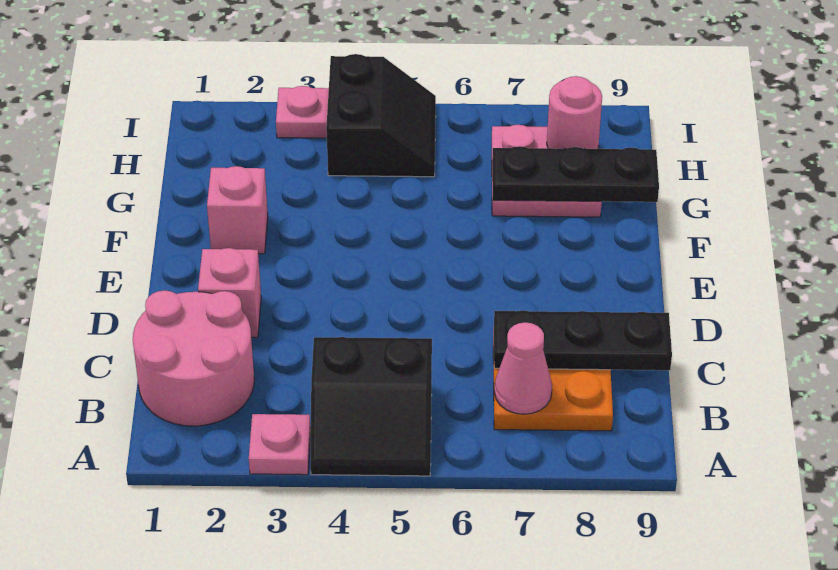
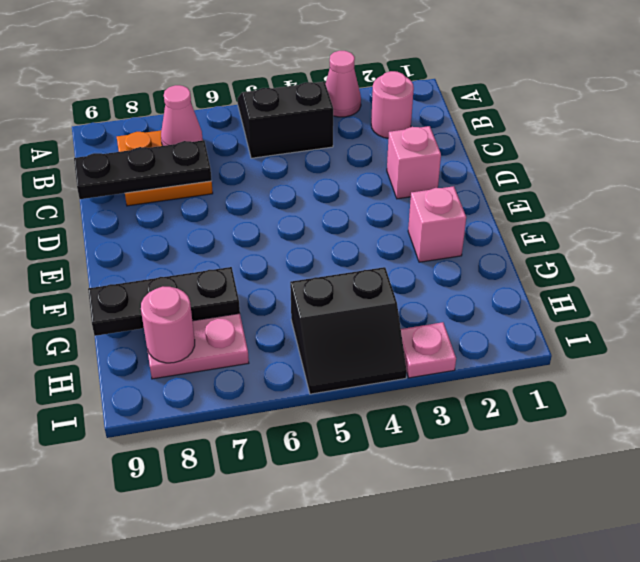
pink plate A3 level 1 -> pink cone A3 level 1
pink round brick B1:C2 level 1 -> pink round brick B2 level 1
black slope H4:I5 level 1 top 4 -> black slope H4:I5 level 1 top H

